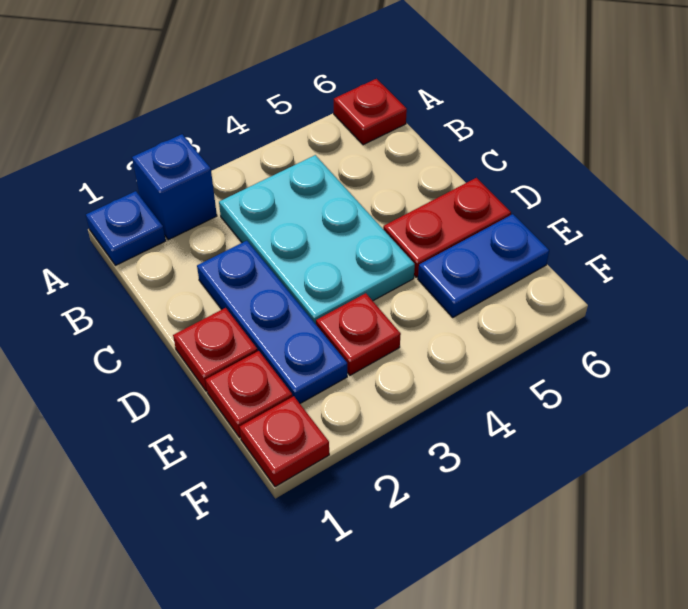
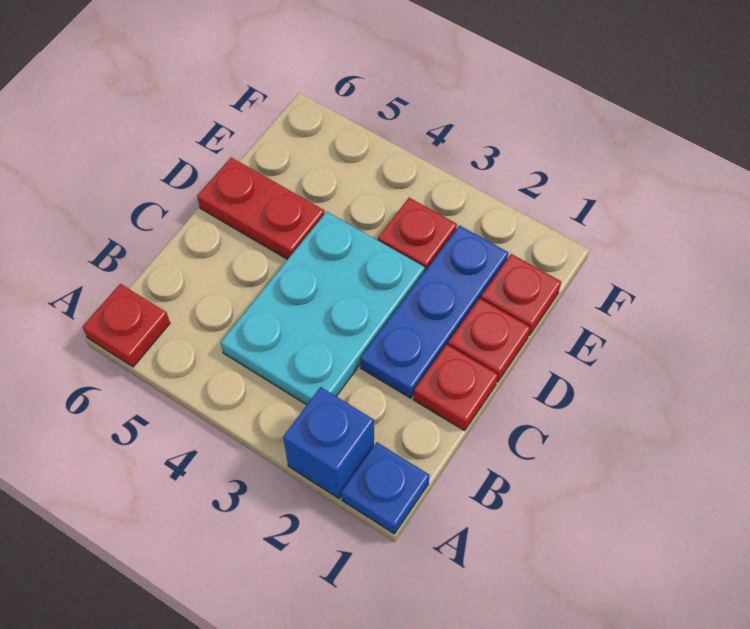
blue plate E5:E6 level 1 -> none
red plate F1 level 1 -> red plate C1 level 1

